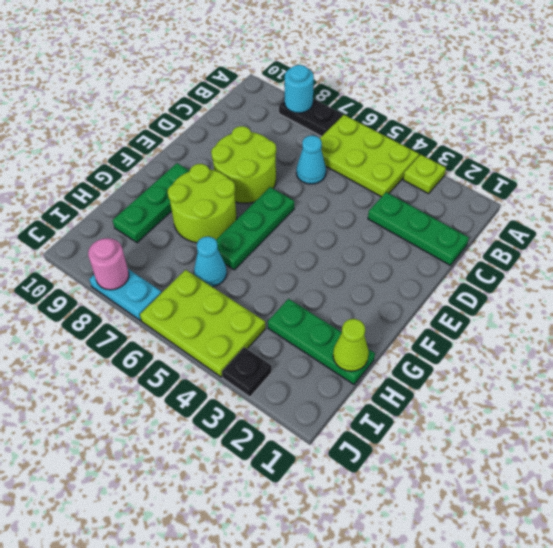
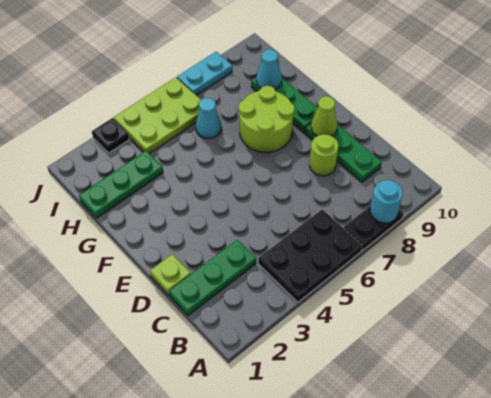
lime plate A3 level 1 -> lime plate D1 level 1
lime plate A4:B6 level 1 -> black plate A4:B6 level 1
cyan cone C6 level 1 -> cyan cone H9 level 2
lime round brick D7:E8 level 1 -> lime round brick D8 level 1
green plate E6:G6 level 1 -> green plate C9:E9 level 1
lime cone H1 level 2 -> lime cone E9 level 2
pink round brick J8 level 2 -> none

